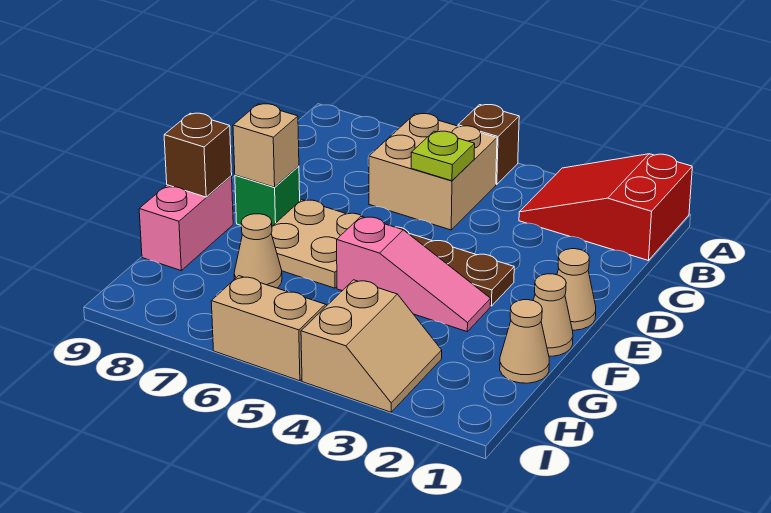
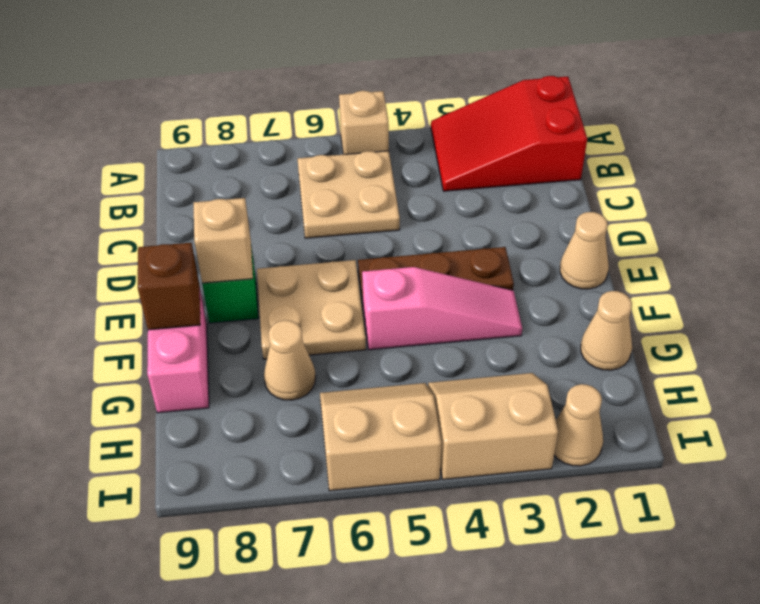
brown brick A5 level 1 -> tan brick A5 level 1
tan brick B5:C6 level 1 -> tan plate B5:C6 level 1
lime plate C5 level 2 -> none
tan cone F1 level 1 -> tan cone I2 level 1
tan slope H3:I4 level 1 top 4 -> tan slope H3:I4 level 1 top I

